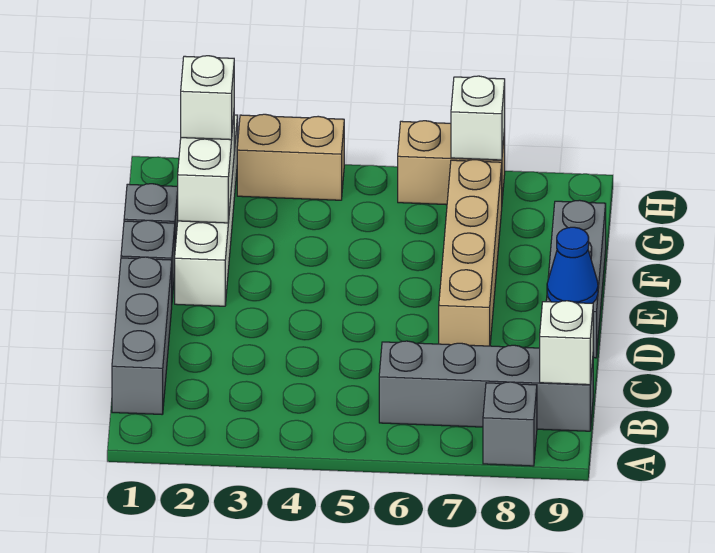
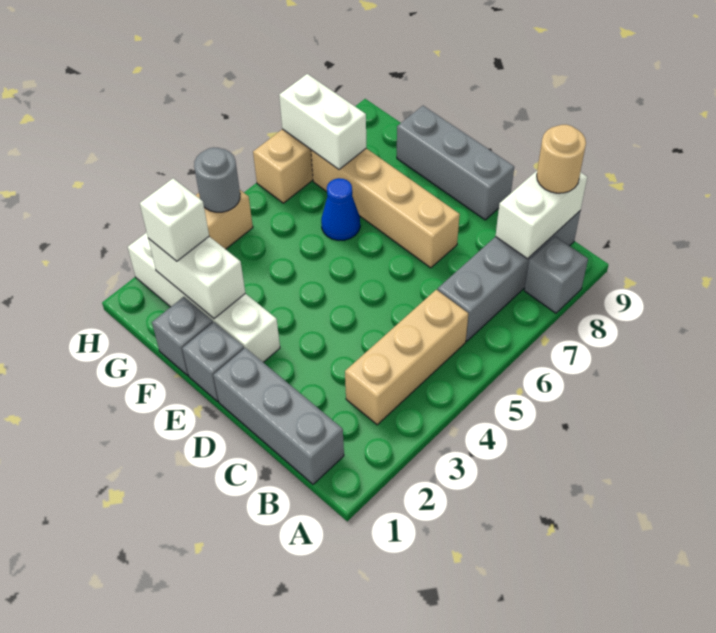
none -> tan brick B3:B5 level 1
white brick B9 level 2 -> white brick B8:B9 level 2
none -> tan round brick B9 level 3
blue cone D9 level 2 -> blue cone F6 level 1
none -> grey round brick H4 level 2
white brick H7 level 2 -> white brick G7:H7 level 2

